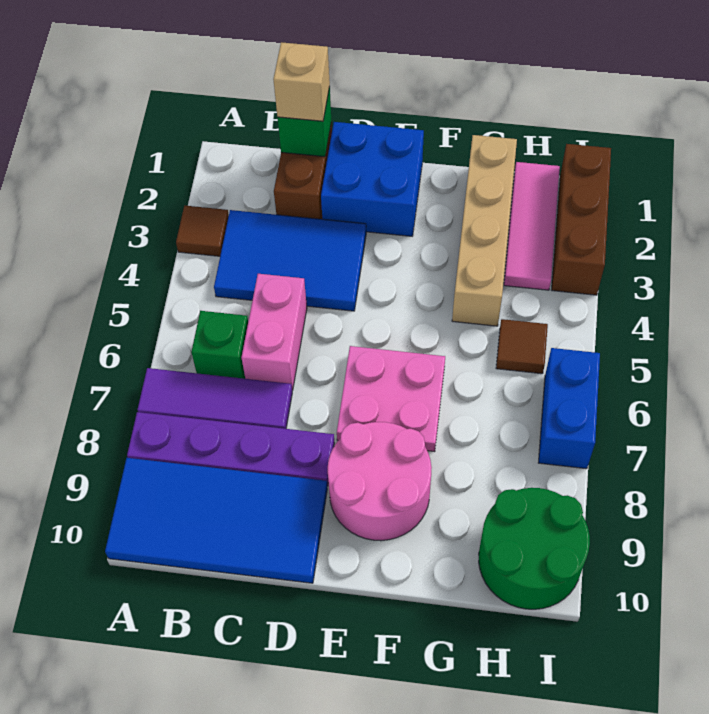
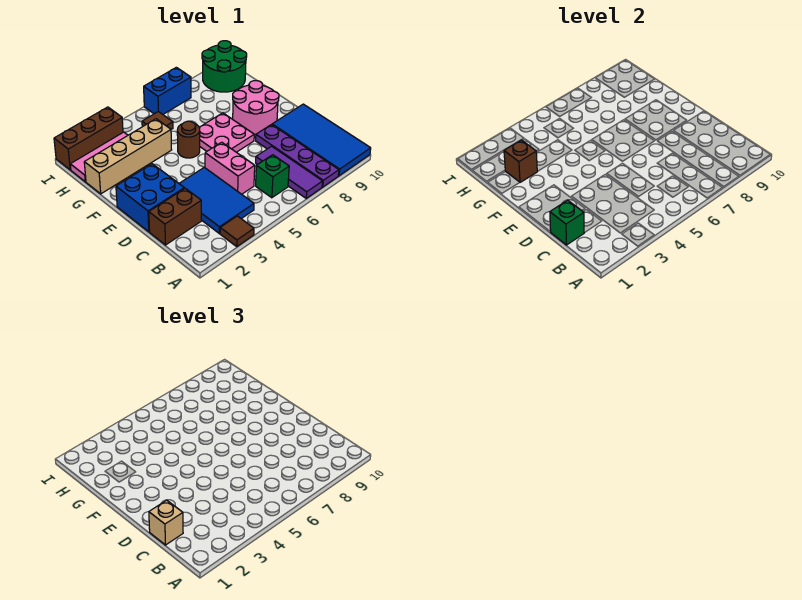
pink brick C5:C6 level 1 -> pink brick C5:D5 level 1
none -> brown round brick F5 level 1
none -> brown brick G2 level 2

